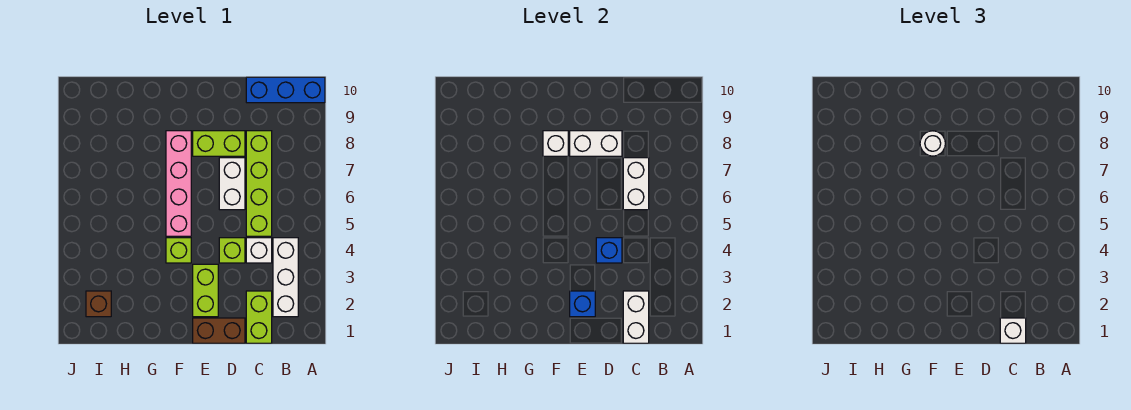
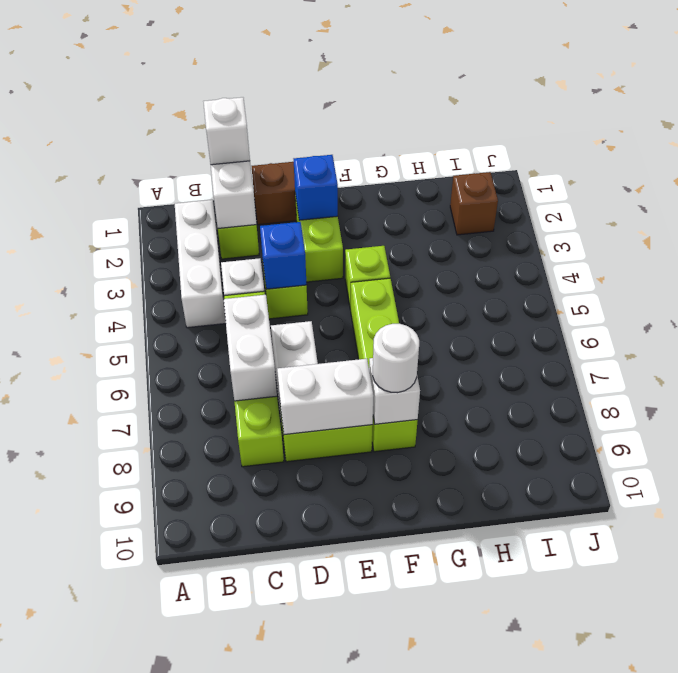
blue brick A10:C10 level 1 -> none
pink brick F5:F8 level 1 -> lime brick F5:F8 level 1

